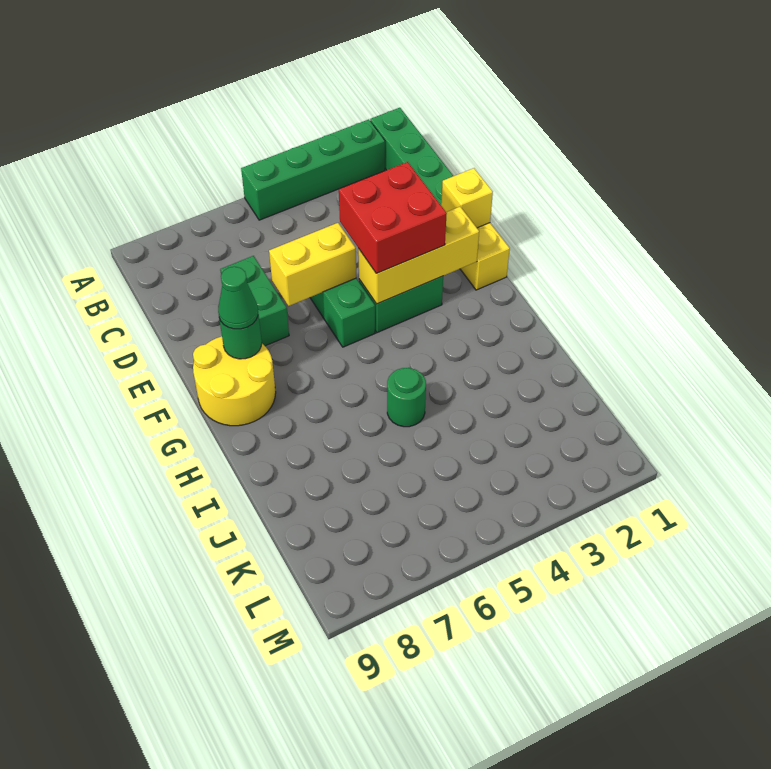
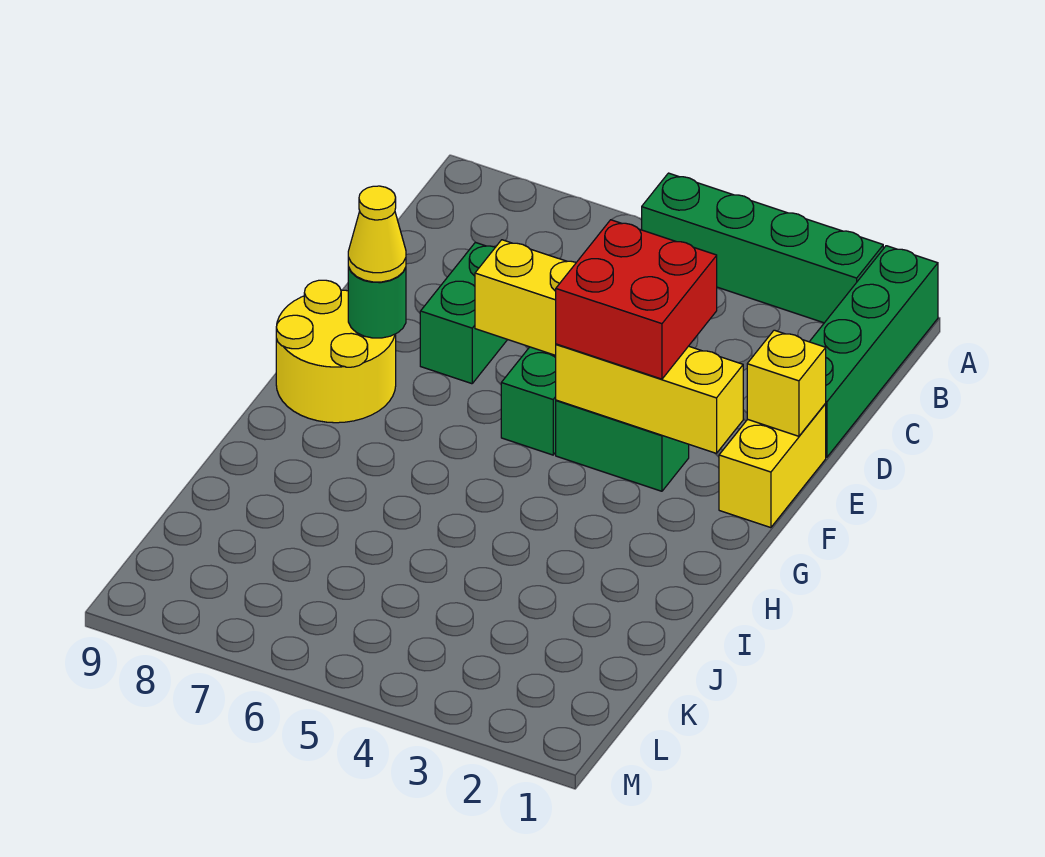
green cone F8 level 3 -> yellow cone F8 level 3
green round brick I5 level 1 -> none

